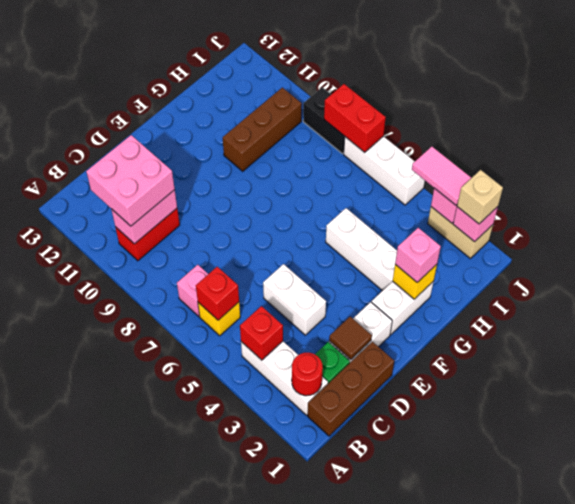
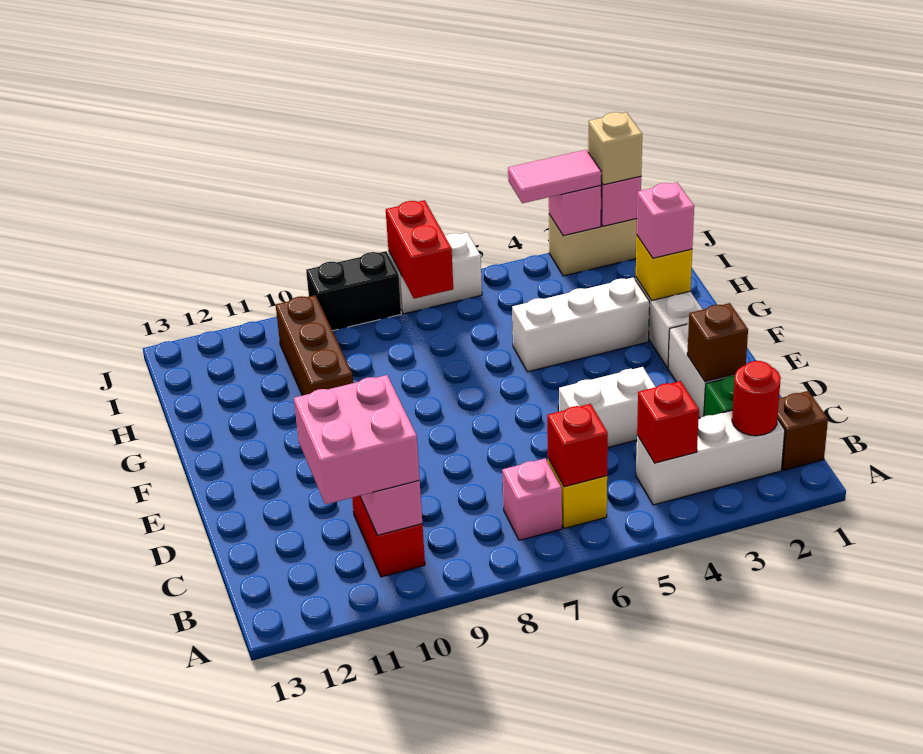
brown brick B1:D1 level 1 -> brown brick B1 level 1
brown tile D2 level 2 -> brown brick D2 level 2
white brick J5:J7 level 1 -> white brick J6:J7 level 1
red brick J7:J8 level 2 -> red brick I7:J7 level 2

